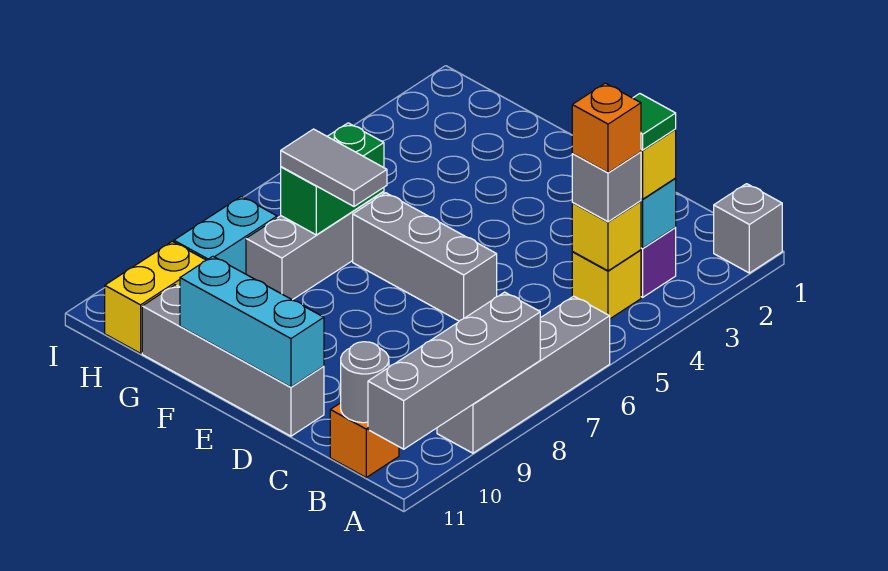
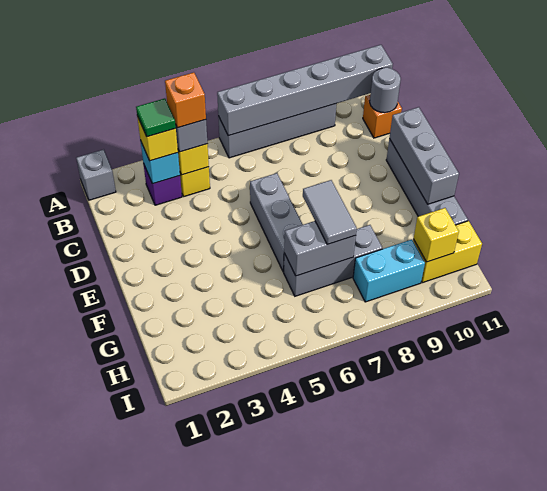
grey brick A8:A11 level 2 -> grey brick A6:A11 level 2
cyan brick D11:F11 level 2 -> grey brick D11:F11 level 2
green brick G6:G7 level 2 -> grey brick G6:G7 level 2
none -> yellow brick H10 level 2

